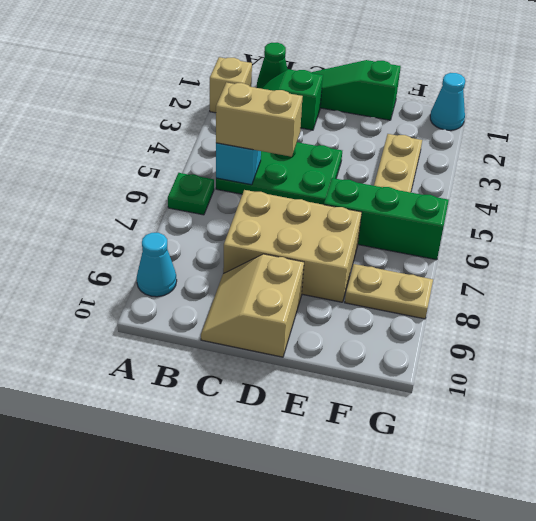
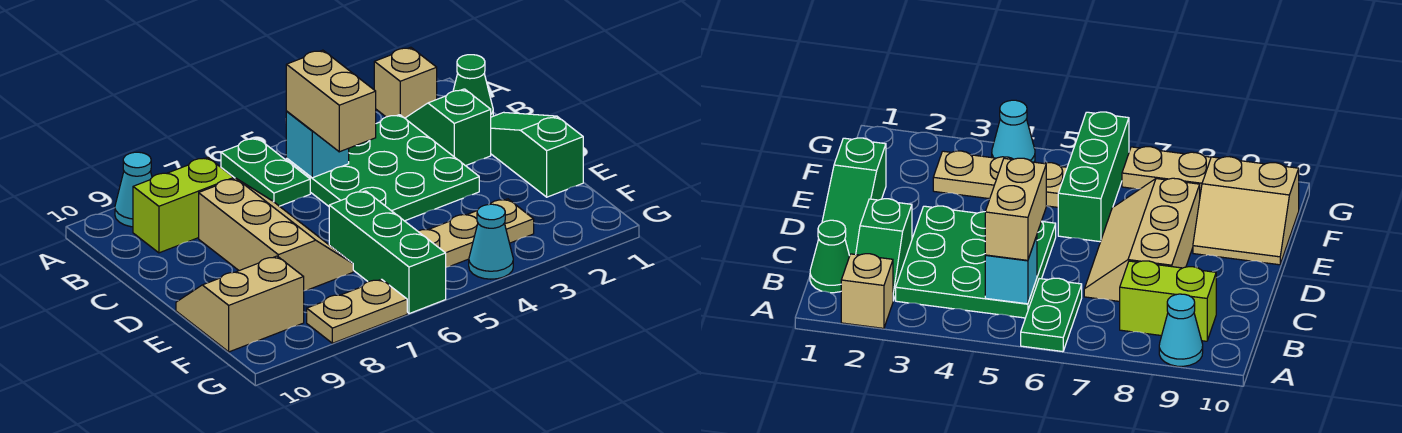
green plate A6 level 1 -> green plate A6:B6 level 1
green plate B4:D5 level 1 -> green plate B3:D5 level 1
none -> lime brick B8:B9 level 1
tan brick C7:E8 level 1 -> tan slope C7:E8 level 1 top 8
tan slope C9:D10 level 1 top D -> tan slope E9:F10 level 1 top F
tan plate F8:G8 level 1 -> tan plate G7:G8 level 1
cyan cone G1 level 1 -> cyan cone G4 level 1

